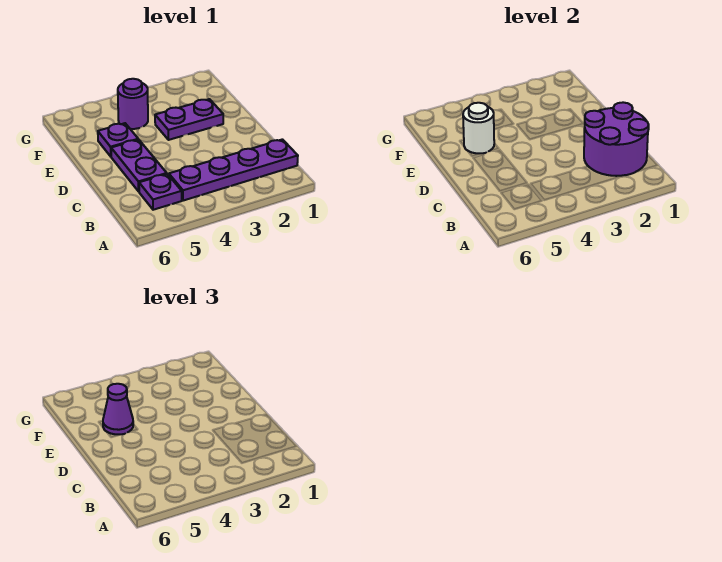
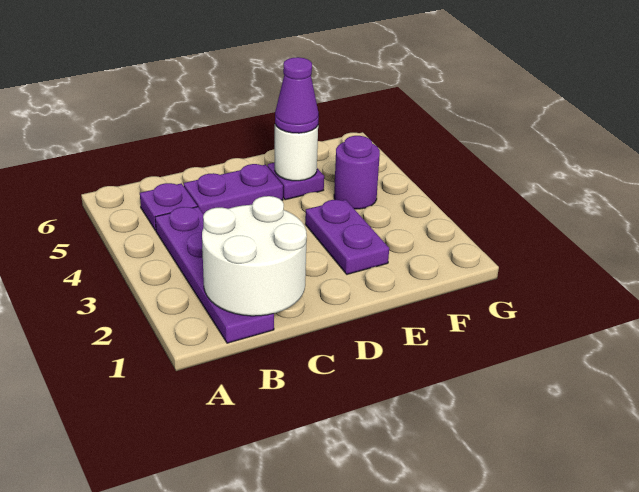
purple round brick B1:C2 level 2 -> white round brick B1:C2 level 2

